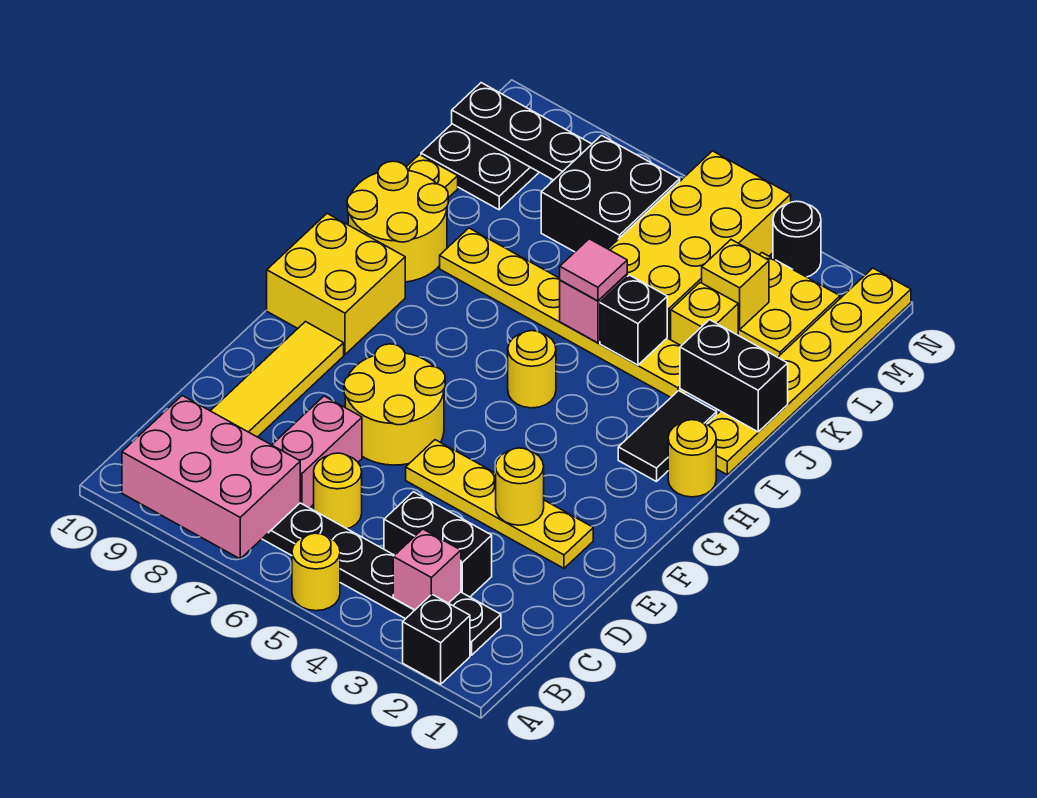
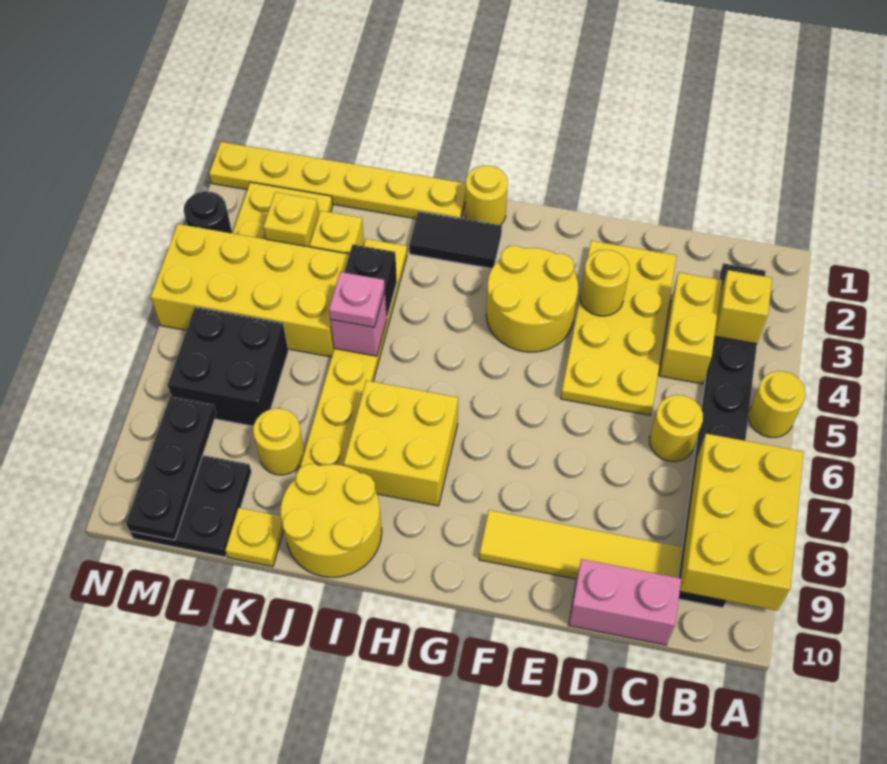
black brick A2 level 1 -> none
pink brick A7:B9 level 2 -> yellow brick A7:B9 level 2
pink brick B3 level 2 -> yellow brick B3 level 2
black brick C3:C4 level 1 -> yellow brick C3:C4 level 1
pink brick C7:D7 level 1 -> pink brick C10:D10 level 1
yellow plate E2:E5 level 1 -> yellow plate D2:E5 level 1
yellow round brick E6:F7 level 1 -> yellow round brick F3:G4 level 1
yellow brick G9:H10 level 1 -> yellow brick H7:I8 level 1
yellow round brick H5 level 1 -> yellow round brick K8 level 1
black brick J1:J2 level 2 -> none
pink tile J5 level 3 -> pink plate J5 level 3

